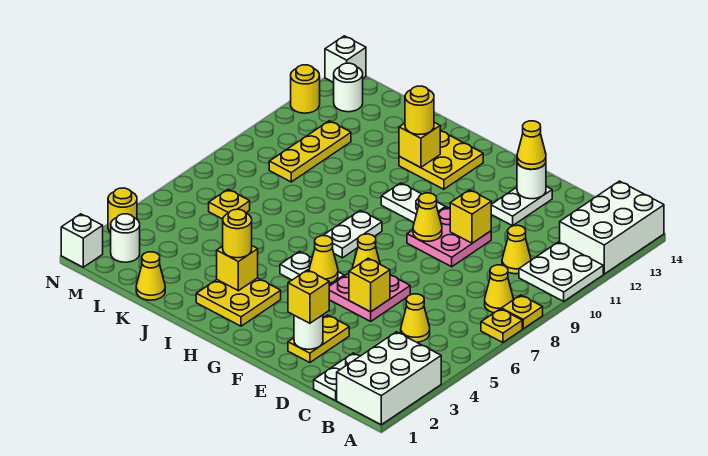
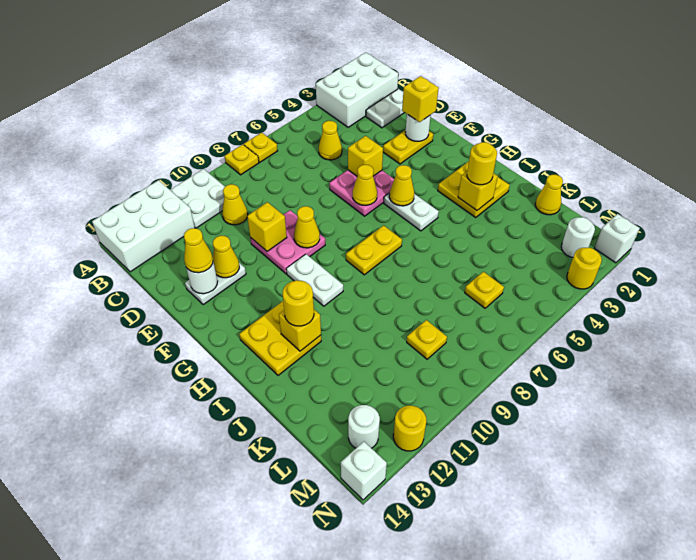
yellow cone B8 level 1 -> yellow cone E12 level 2
white plate H7:H8 level 1 -> yellow plate H7:H8 level 1
yellow plate L9:L11 level 1 -> yellow plate L9 level 1

